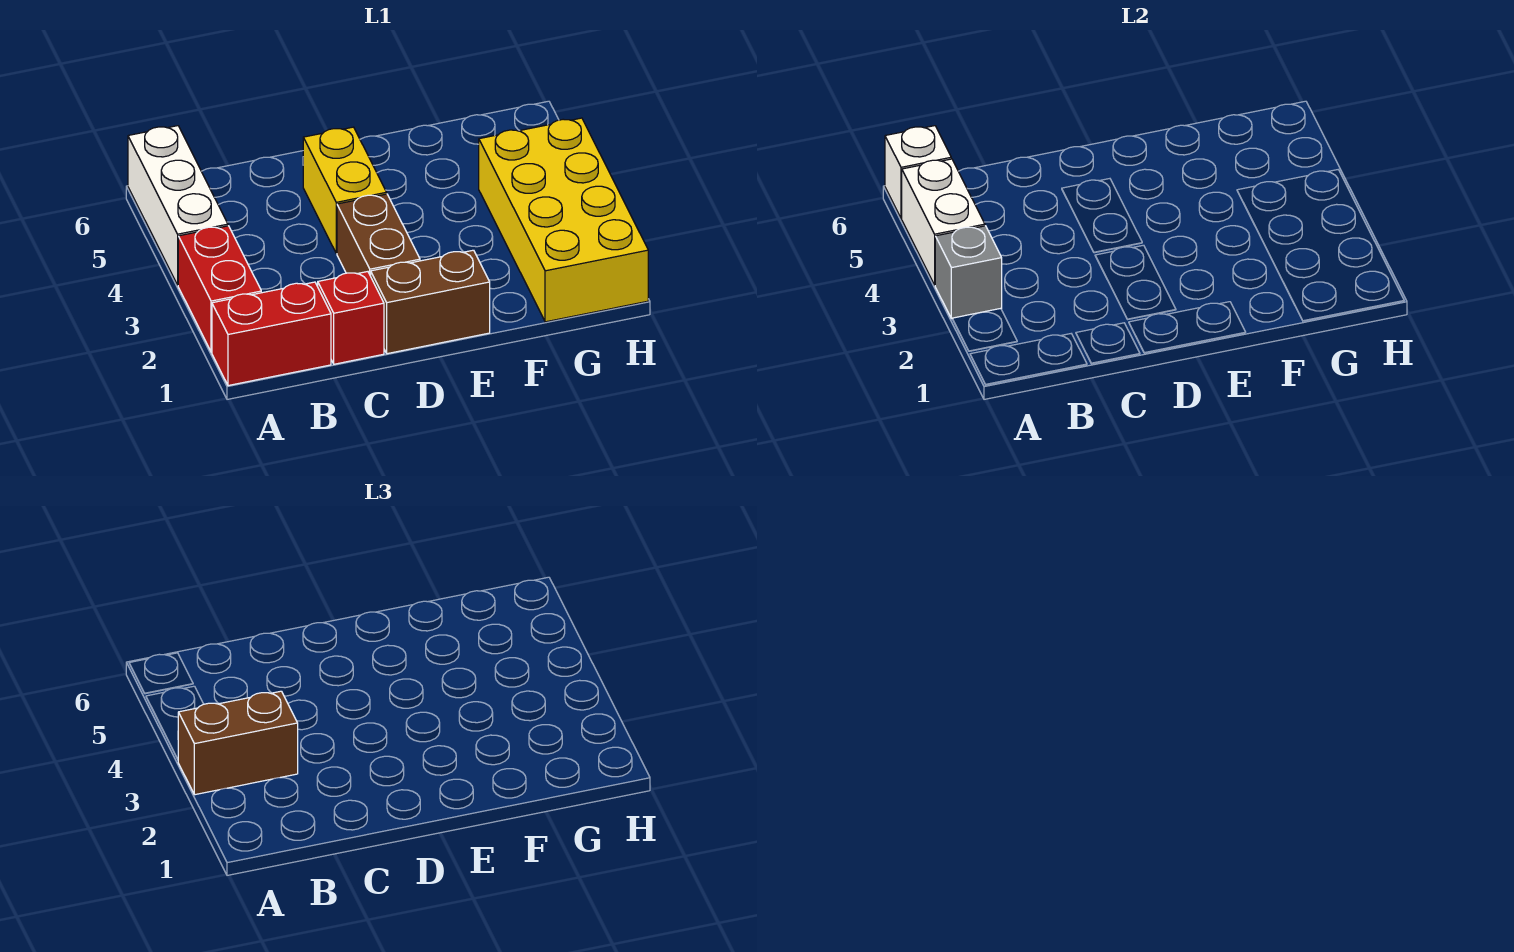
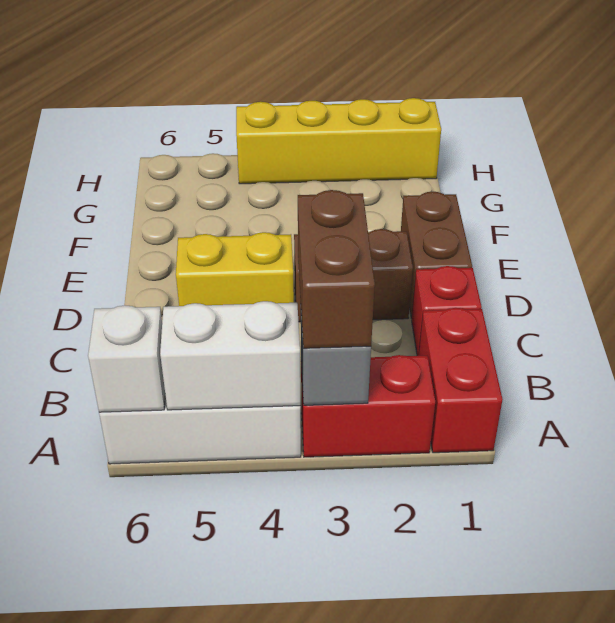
yellow brick G1:H4 level 1 -> yellow brick H1:H4 level 1

